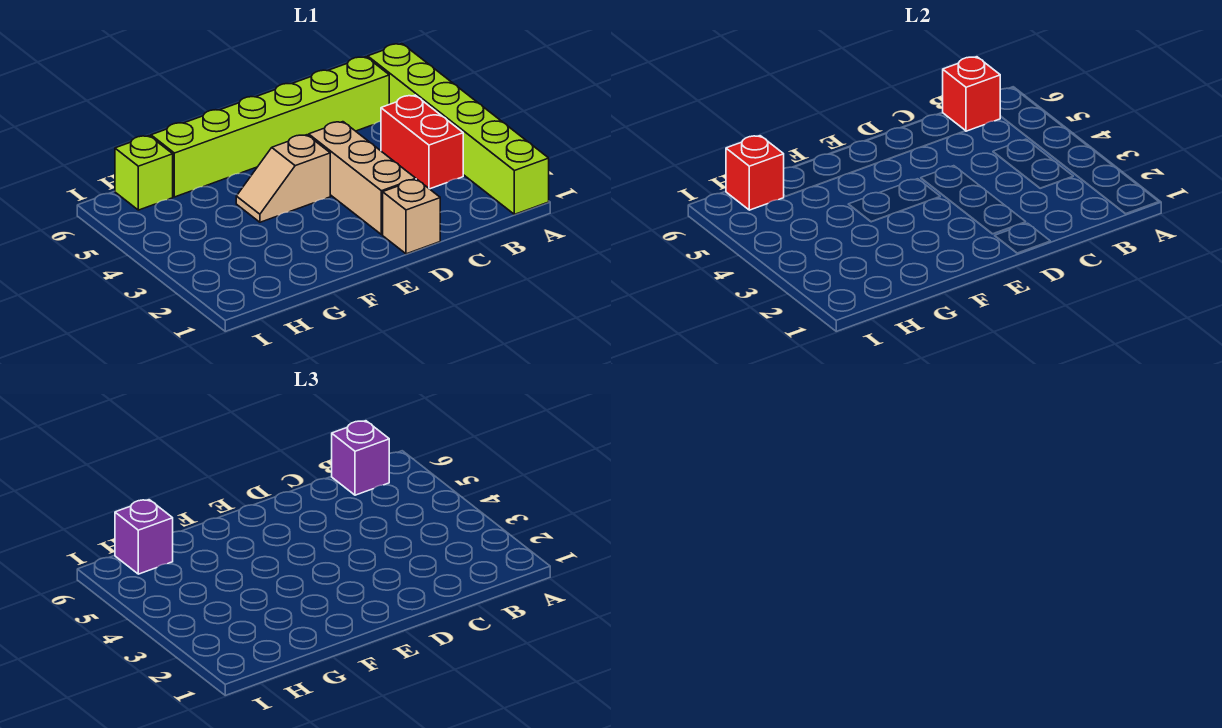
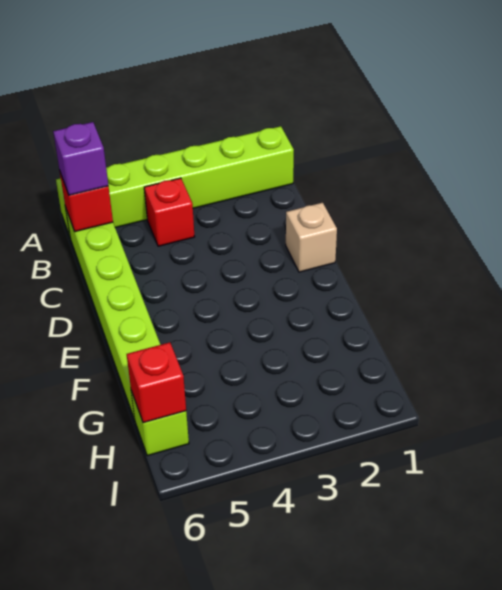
red brick B3:B4 level 1 -> red brick B4 level 1
tan brick D2:D4 level 1 -> none
tan slope E4:F4 level 1 top E -> none
purple brick H6 level 3 -> none

